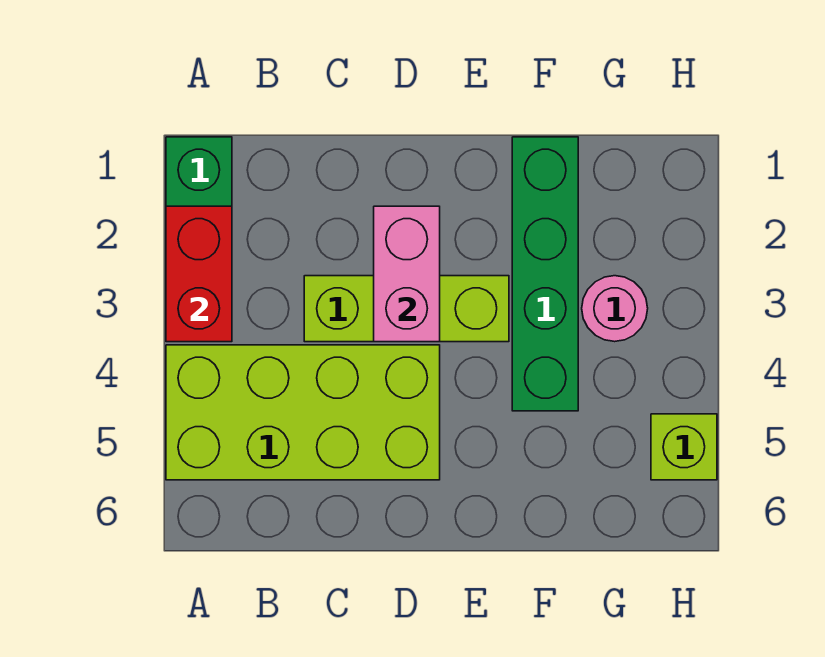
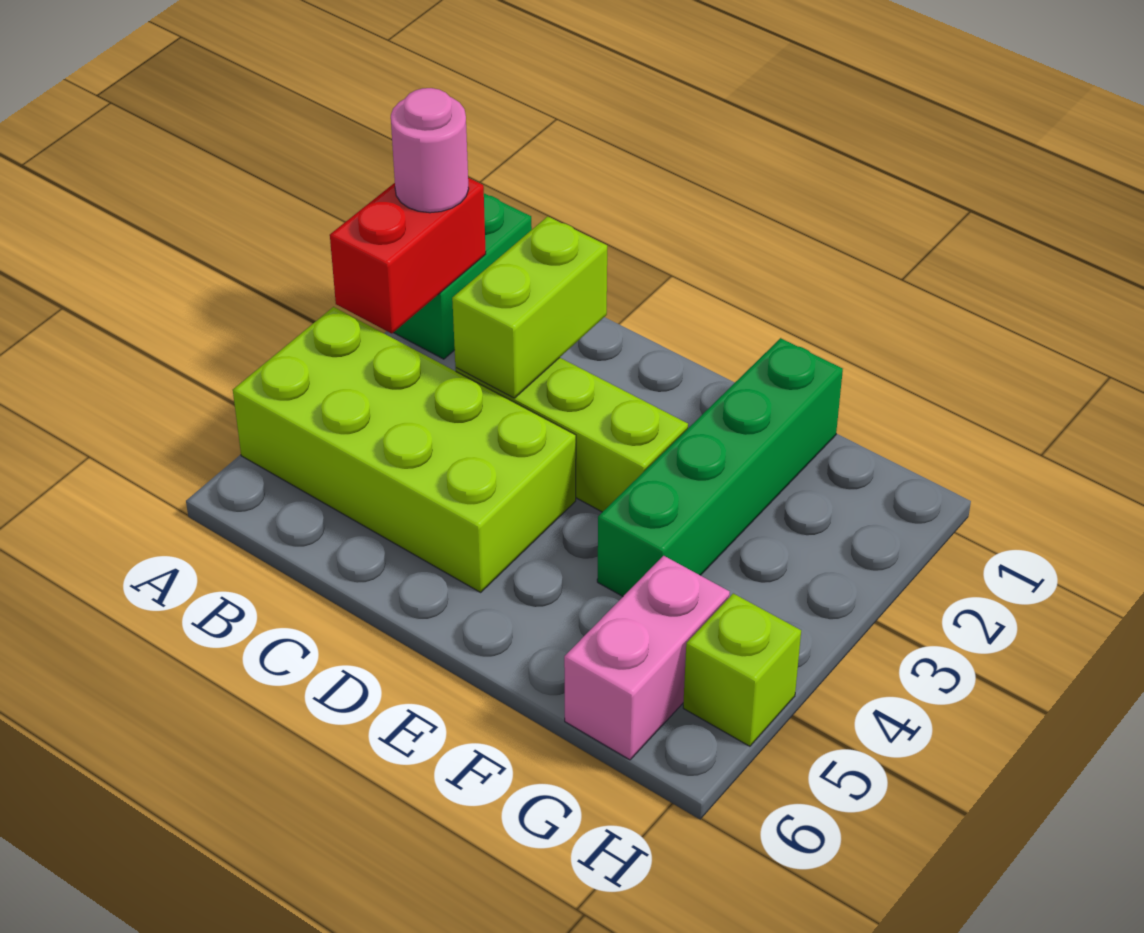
none -> lime brick C2:C3 level 2
pink brick D2:D3 level 2 -> pink brick G5:G6 level 1
pink round brick G3 level 1 -> pink round brick A2 level 3

